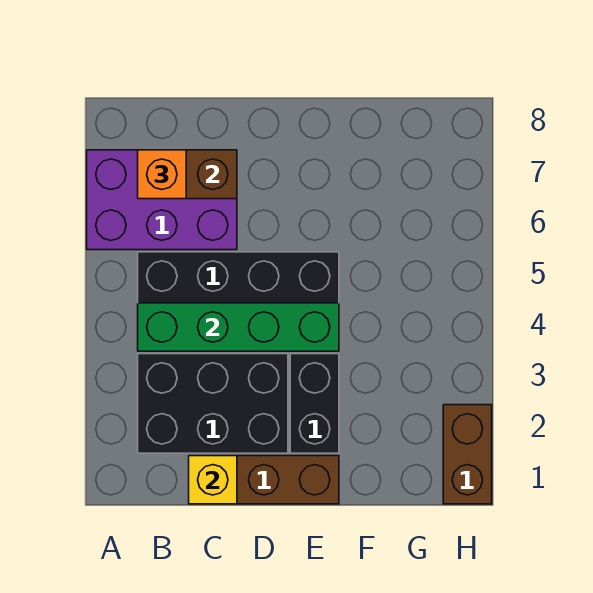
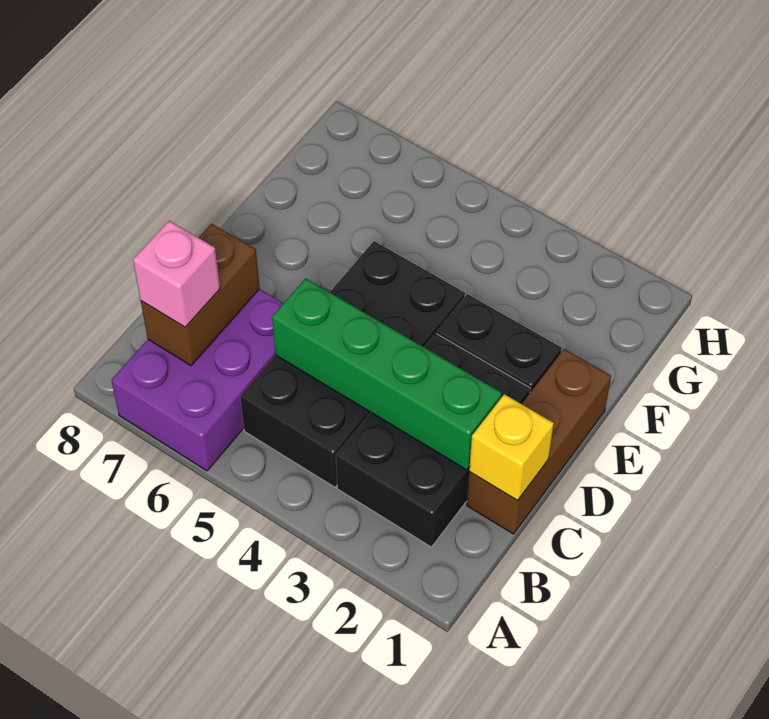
green brick B4:E4 level 2 -> green brick C2:C5 level 2
orange brick B7 level 3 -> pink brick B7 level 3
brown brick H1:H2 level 1 -> none

